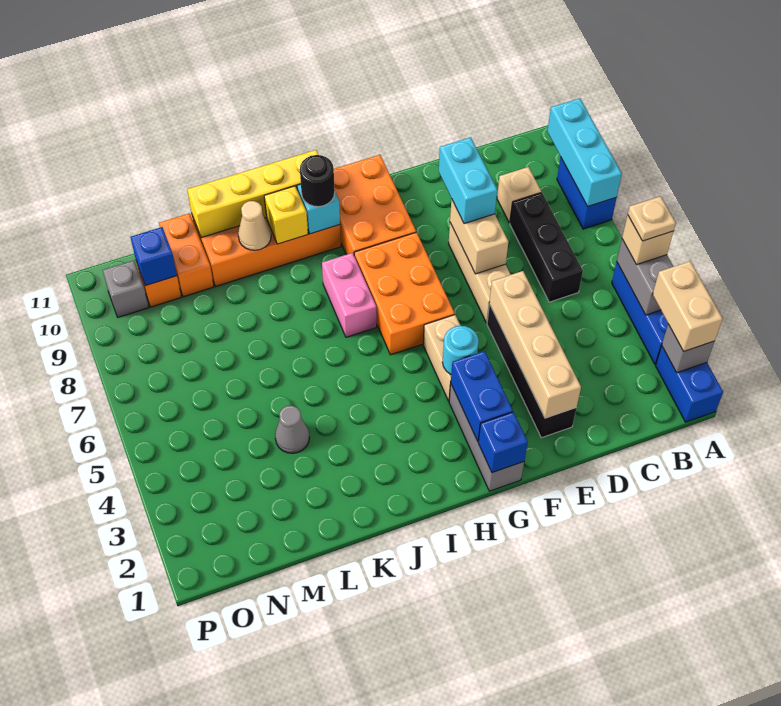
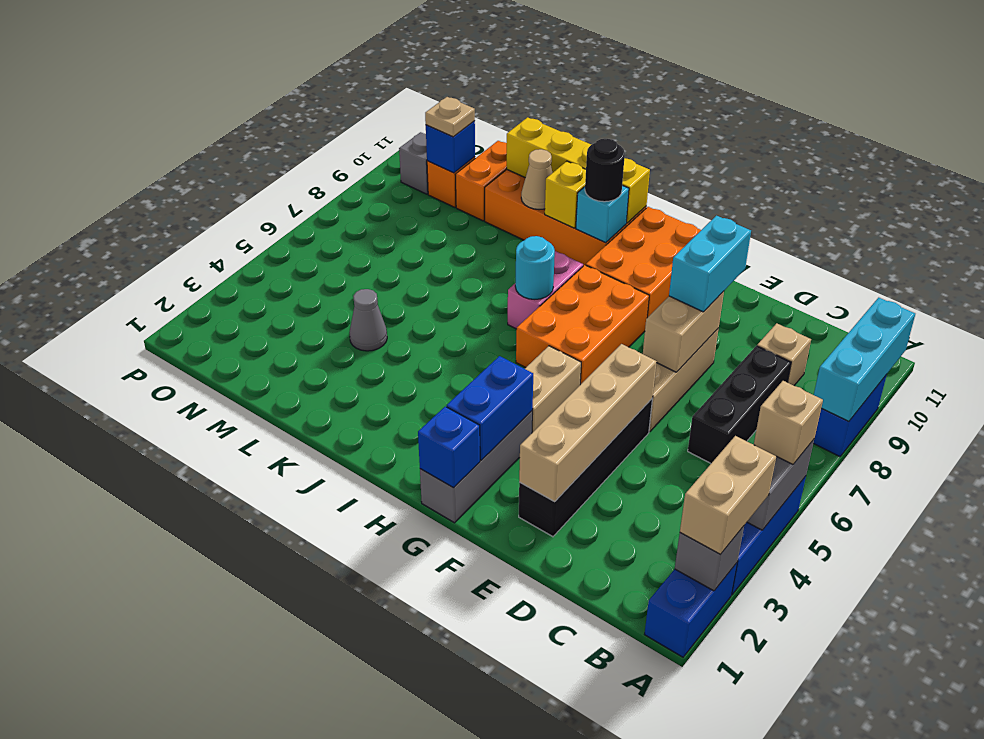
tan plate A5 level 4 -> tan plate N10 level 3
cyan round brick G4 level 2 -> cyan round brick I7 level 2

